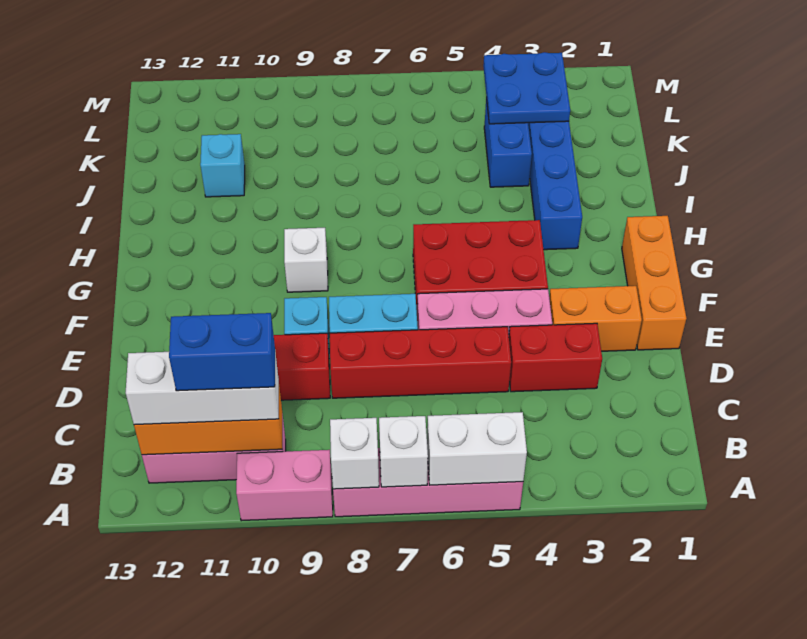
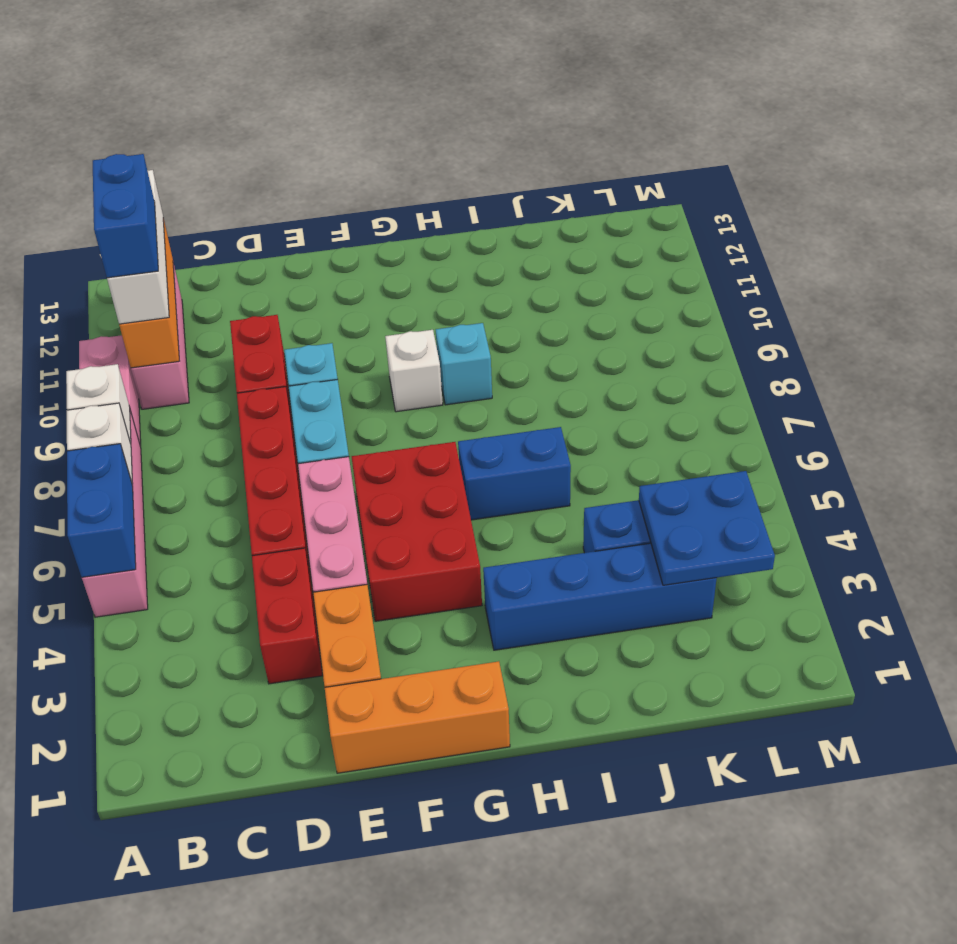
white brick A5:A6 level 2 -> blue brick A5:A6 level 2
none -> blue brick H6:I6 level 1
cyan brick J11 level 1 -> cyan brick H9 level 1

